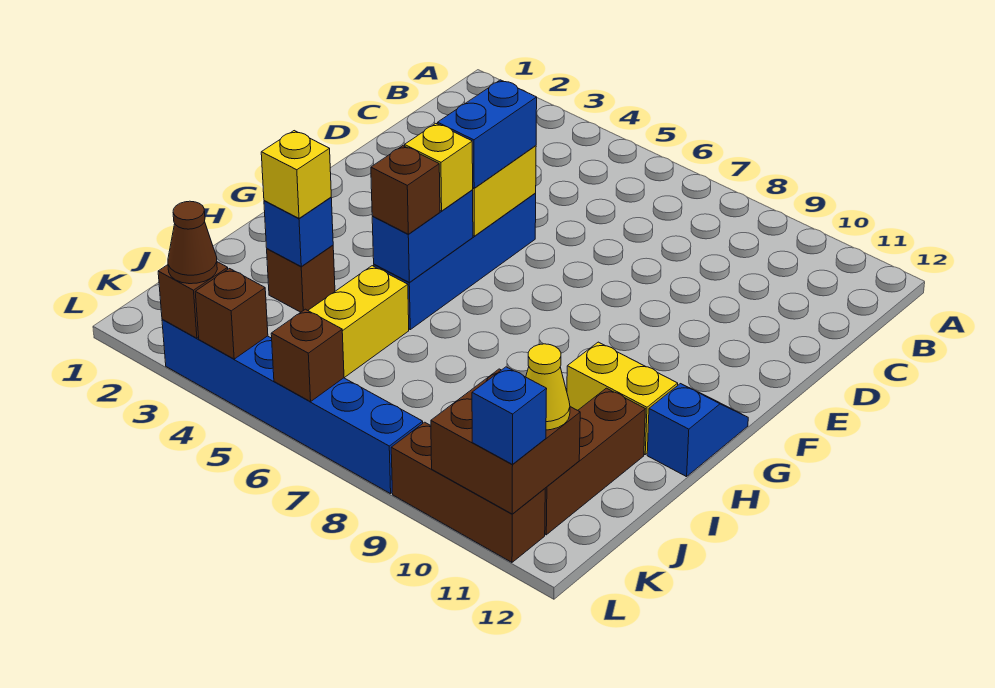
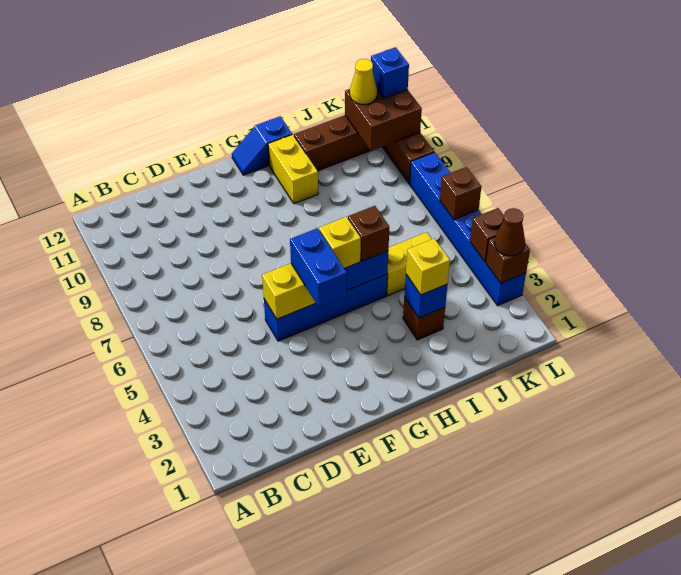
blue brick E5:F5 level 3 -> blue brick F4:F5 level 3

